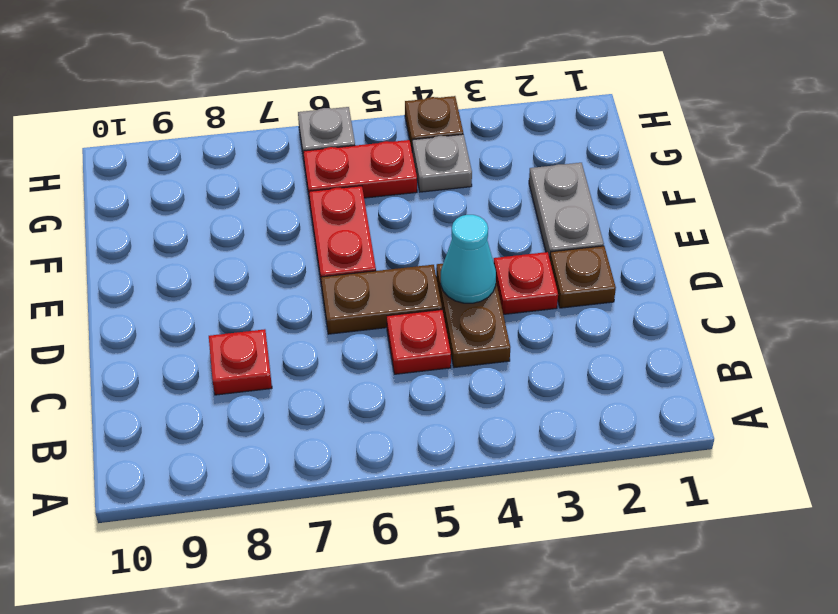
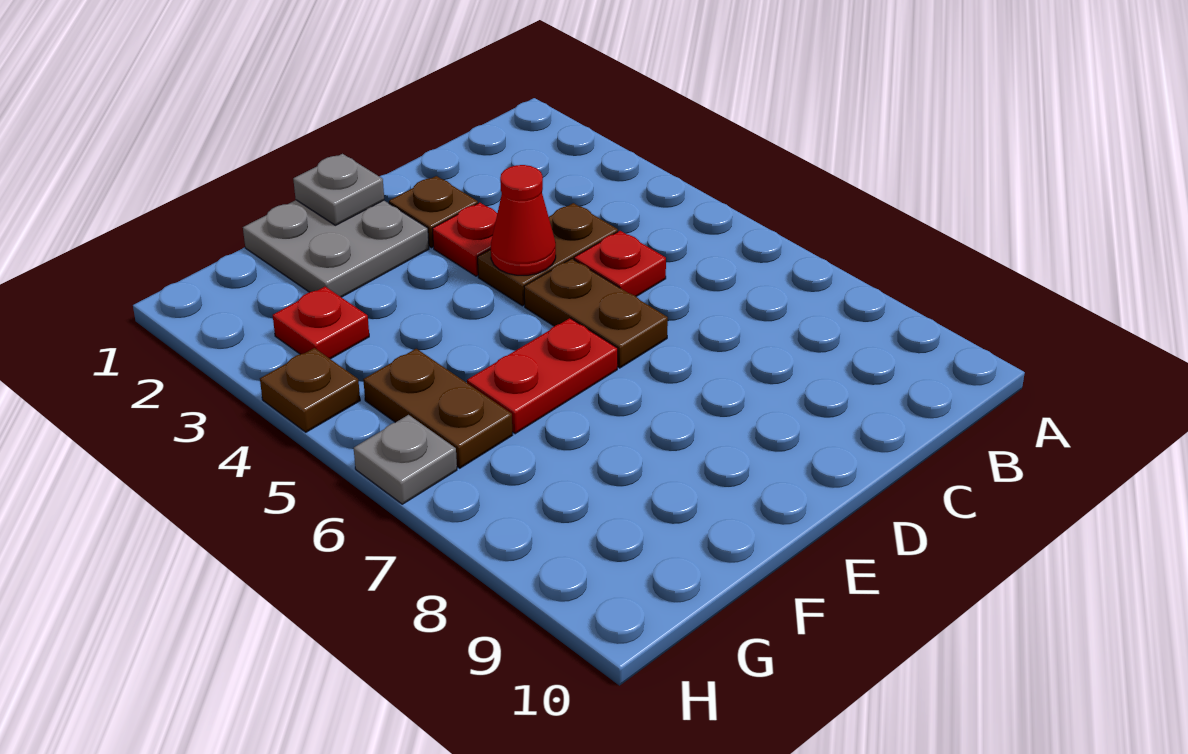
red plate C8 level 1 -> red plate G3 level 1
cyan cone D4 level 2 -> red cone D4 level 2
grey plate E2:F2 level 1 -> grey plate E1:F2 level 1
grey plate G4 level 1 -> grey plate E1 level 2
red plate G5:G6 level 1 -> brown plate G5:G6 level 1

